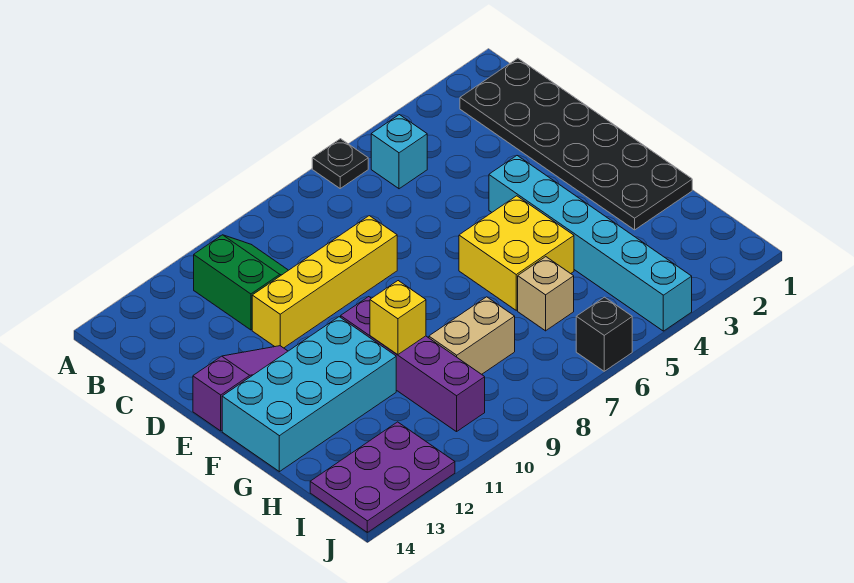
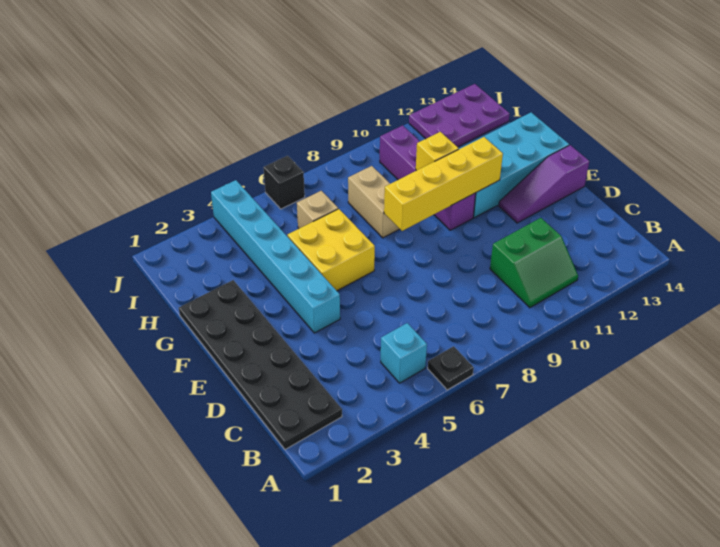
green slope B10:C11 level 1 top 11 -> green slope B10:C11 level 1 top C
yellow brick D8:D11 level 1 -> yellow brick F8:F11 level 2
tan brick H8:H9 level 1 -> tan brick G8:H8 level 1

